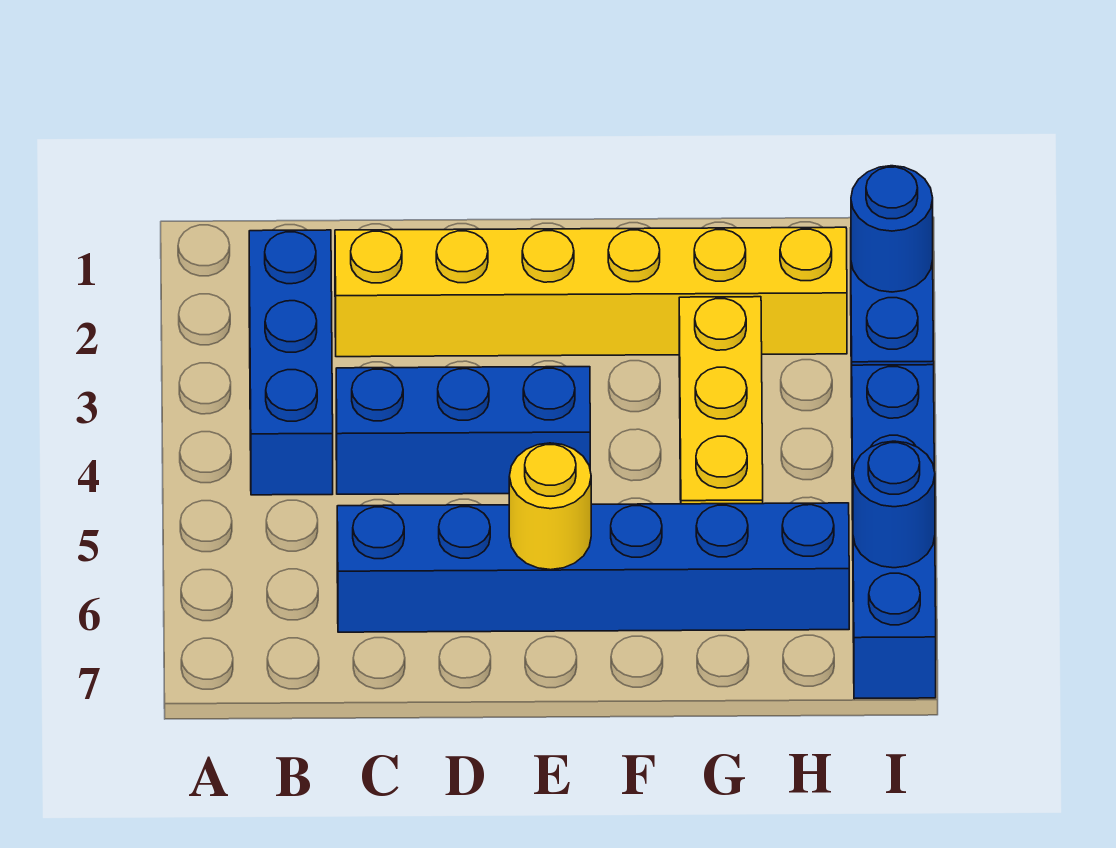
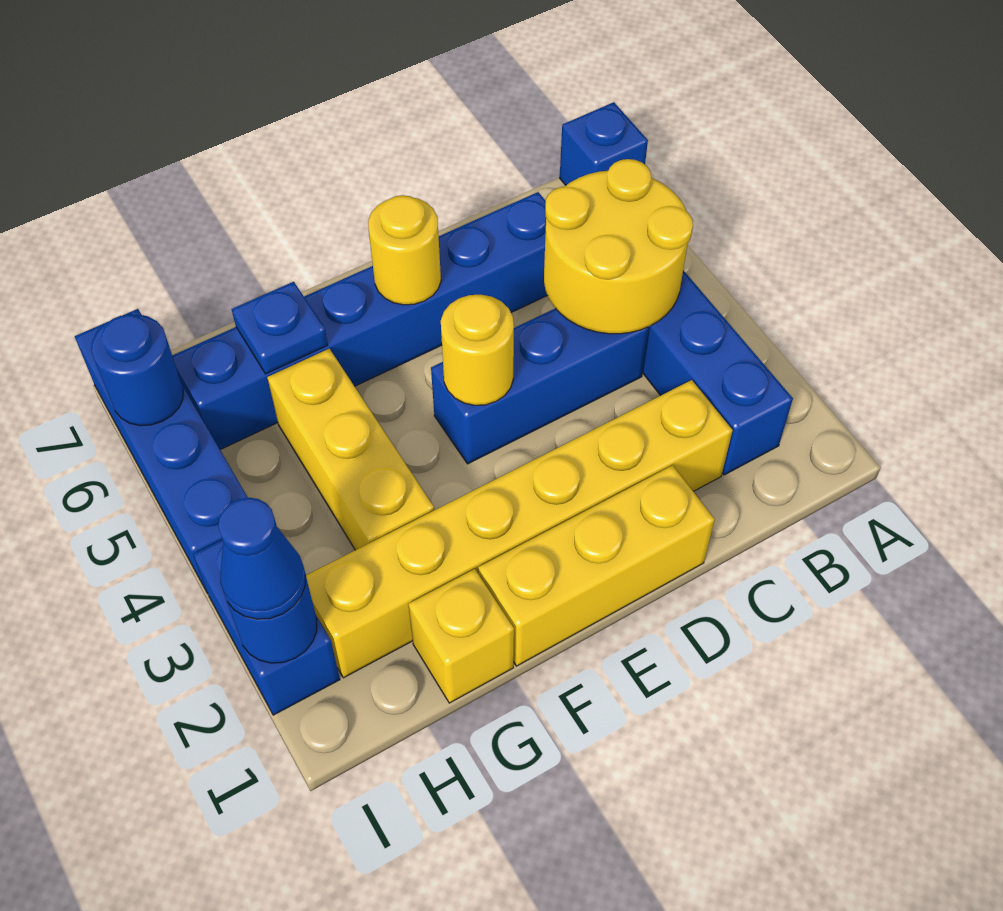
none -> blue brick A7 level 1
none -> yellow round brick B4:C5 level 2
none -> yellow brick D1:F1 level 1
none -> yellow round brick E4 level 2
none -> yellow brick G1 level 1
none -> blue plate G6 level 2
none -> blue cone I2 level 3

